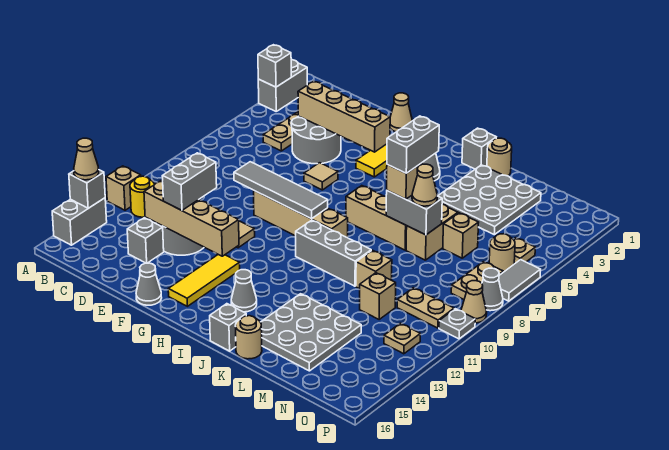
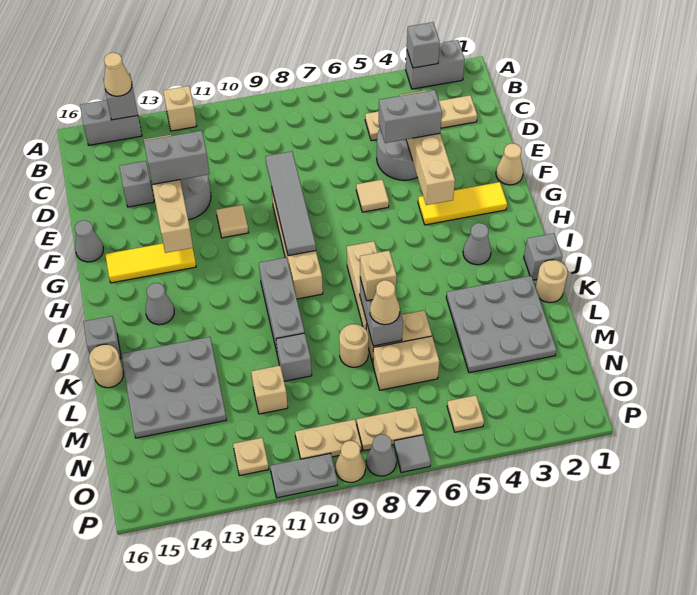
yellow round brick B12 level 1 -> none
grey brick K6:K7 level 4 -> grey brick E4:E5 level 3
tan brick L10 level 1 -> grey brick L10 level 1
tan brick M6 level 1 -> tan brick M6:M7 level 1
tan plate N10:O10 level 1 -> tan plate O9:O10 level 1
tan round brick O6 level 1 -> tan round brick L8 level 1
grey tile P6:P7 level 1 -> grey tile P7 level 1
grey plate P10 level 1 -> grey plate P10:P11 level 1

